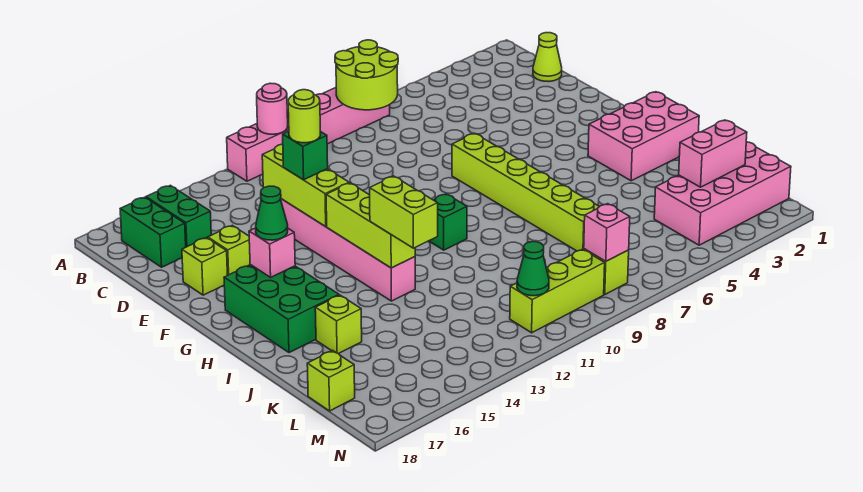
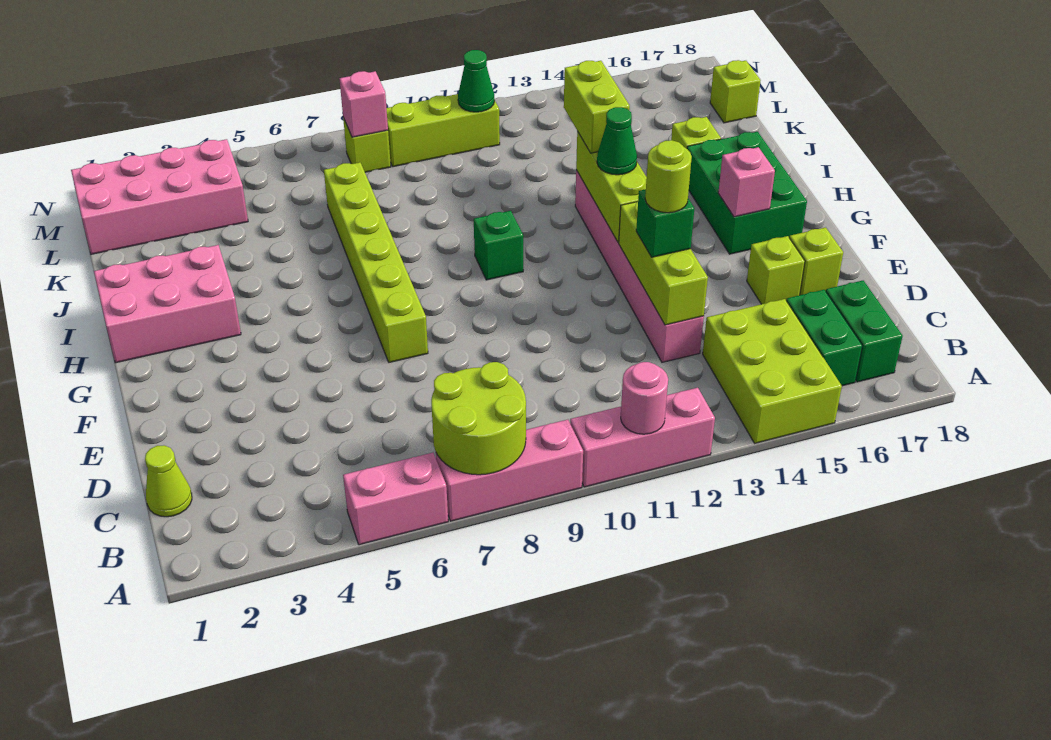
none -> lime brick A14:C15 level 1
green cone G16 level 3 -> green cone H13 level 3
pink brick L2:L3 level 2 -> pink brick A5:A6 level 1

